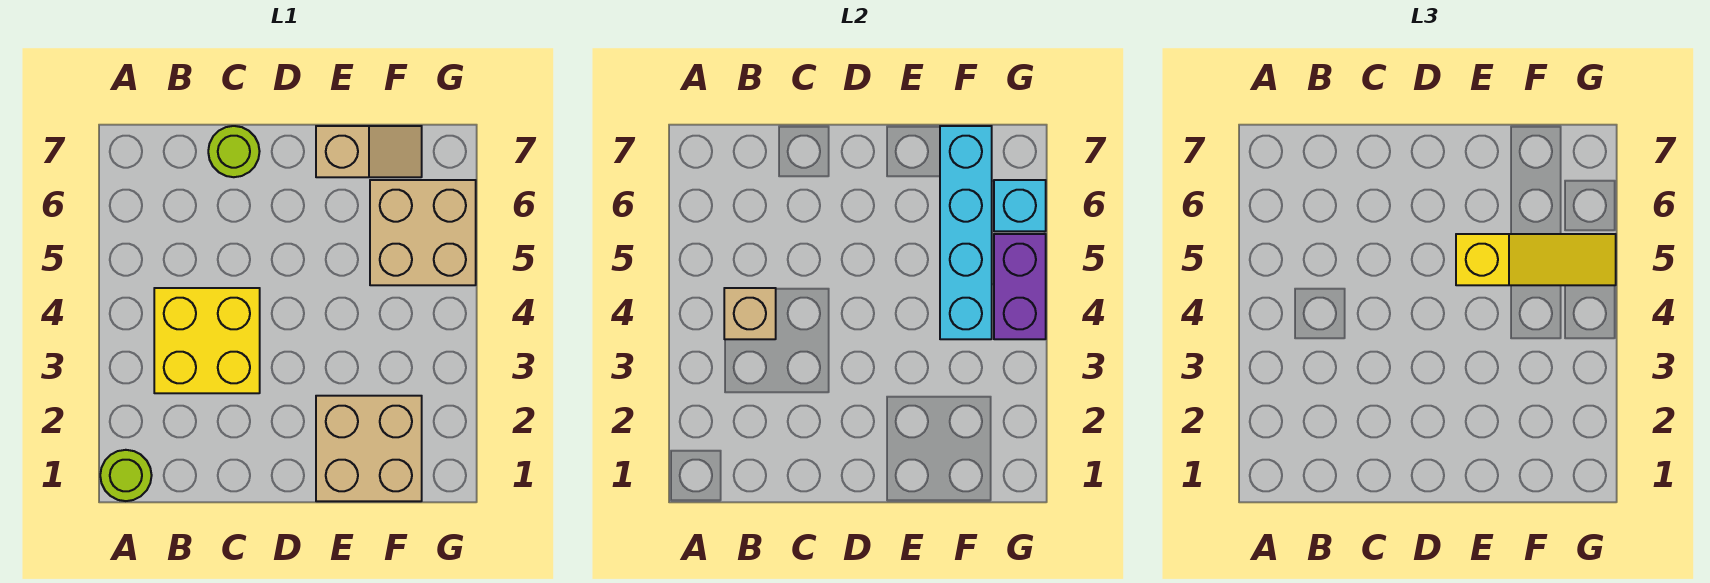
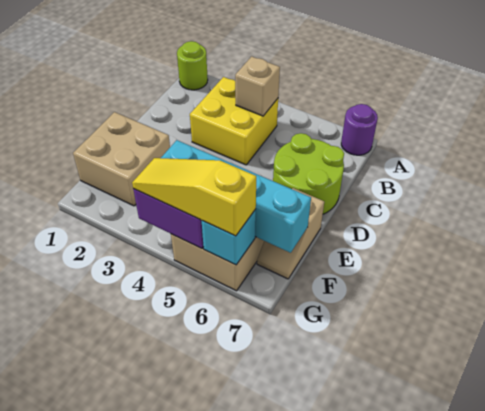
none -> purple round brick A7 level 1
lime round brick C7 level 1 -> lime round brick C6:D7 level 1
yellow slope E5:G5 level 3 top E -> yellow slope G4:G6 level 3 top 6

